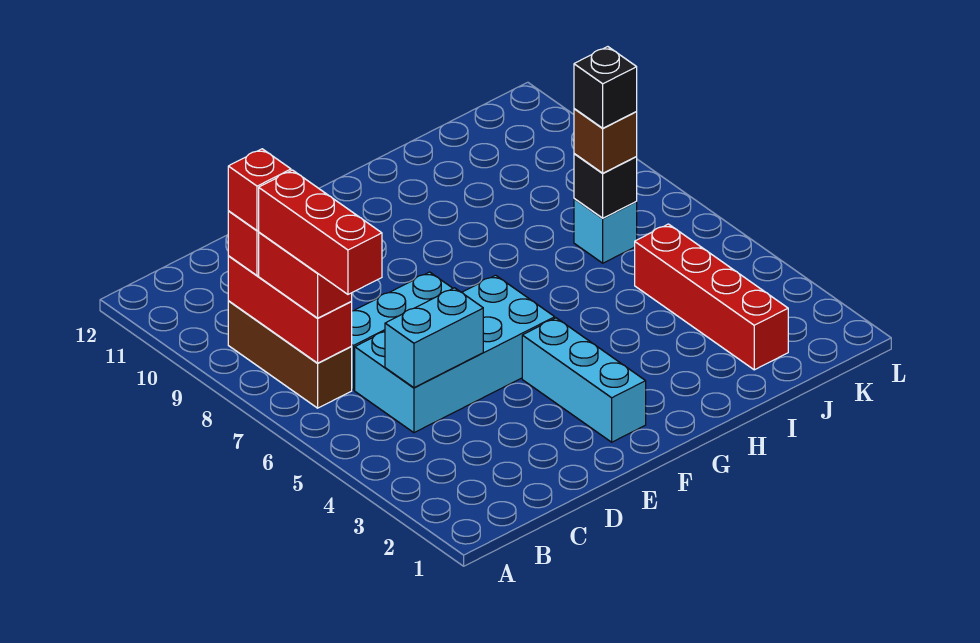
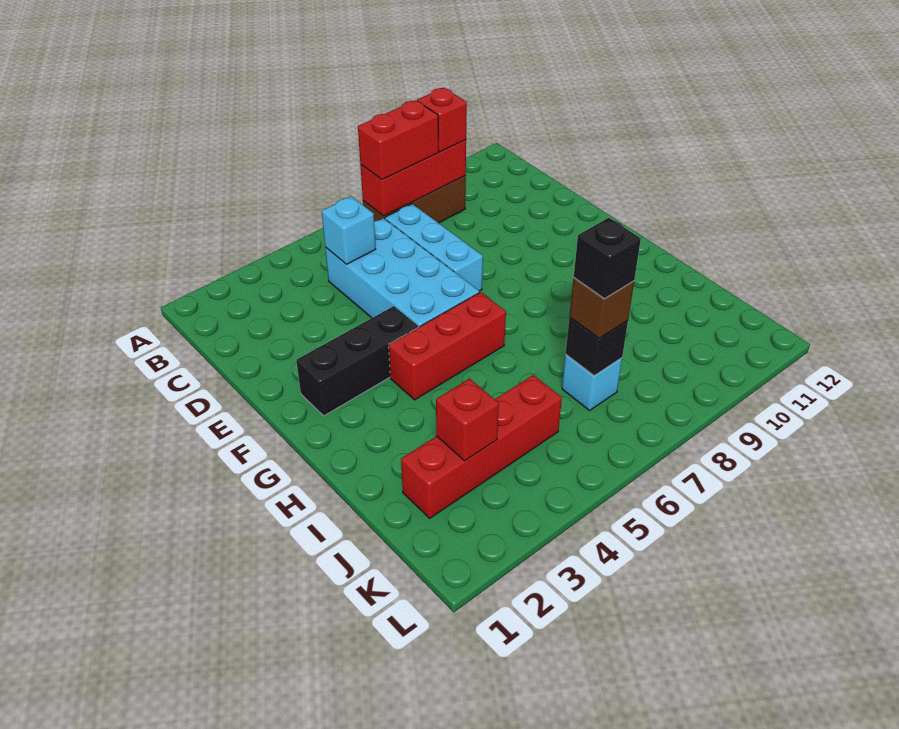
red brick B6:B8 level 4 -> red brick G4:G6 level 1
red brick B9 level 4 -> red brick J3 level 2
cyan brick C5:D5 level 2 -> cyan brick C5 level 2
cyan brick F2:F4 level 1 -> black brick F2:F4 level 1

